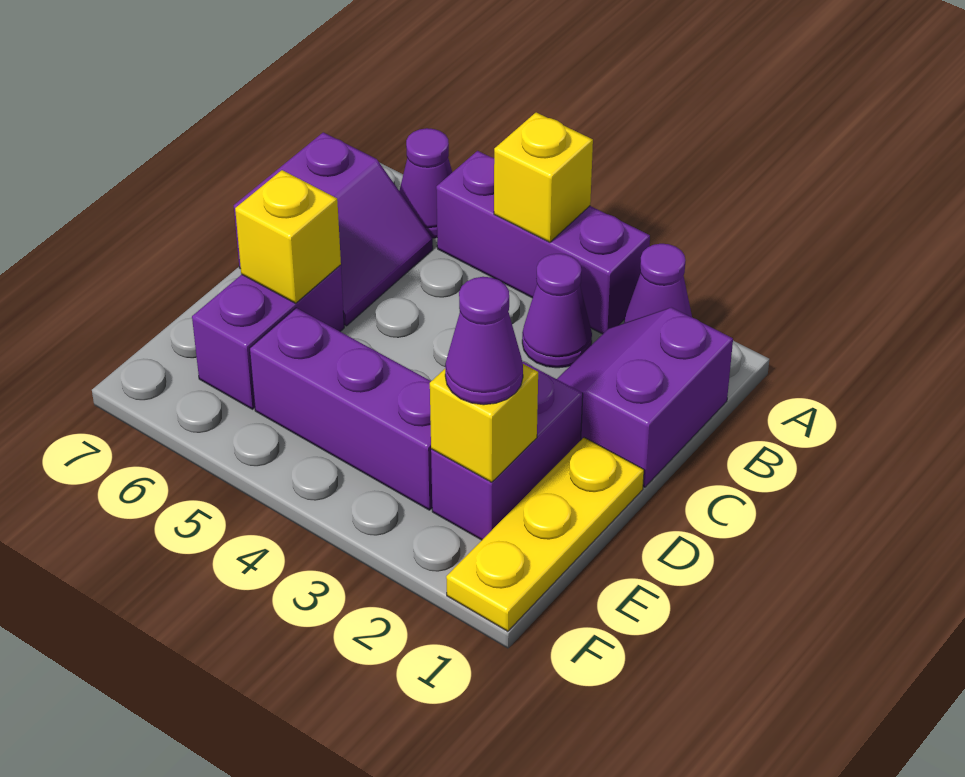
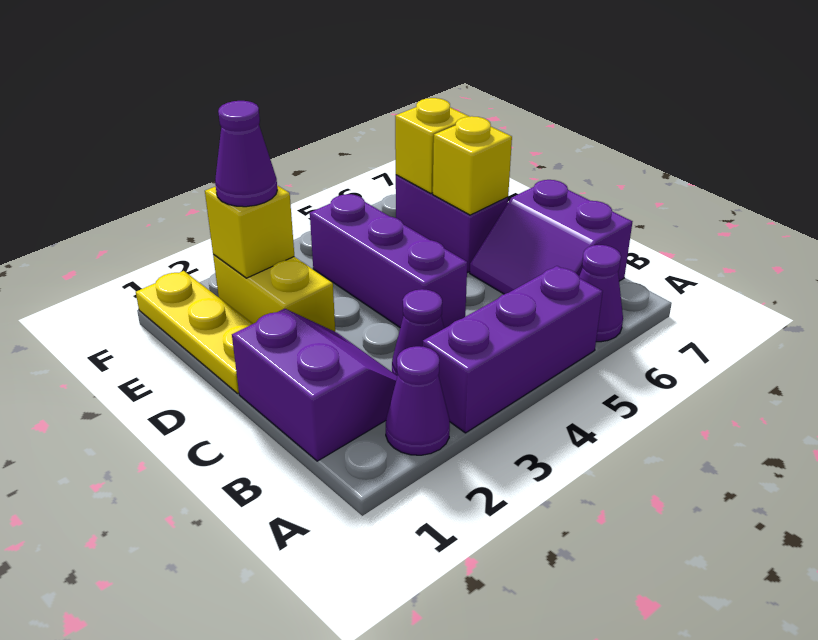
yellow brick A4 level 2 -> yellow brick E6 level 2
purple brick D2:E2 level 1 -> yellow brick D2:E2 level 1
purple brick E3:E5 level 1 -> purple brick C4:E4 level 1

